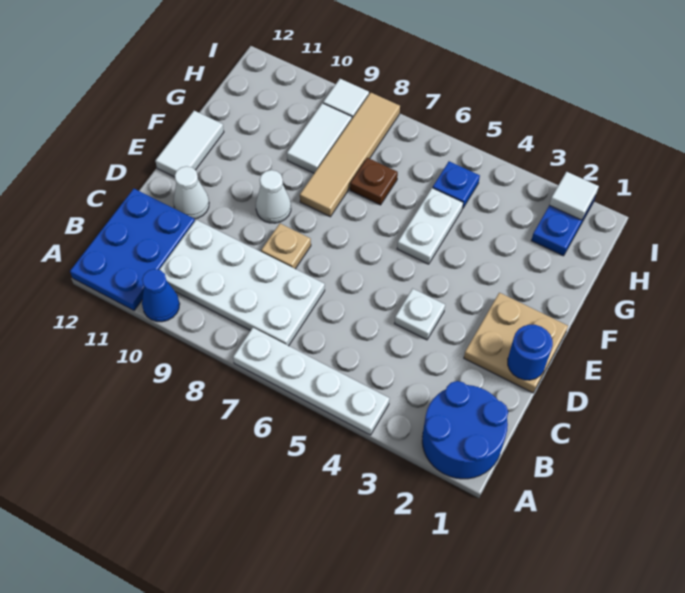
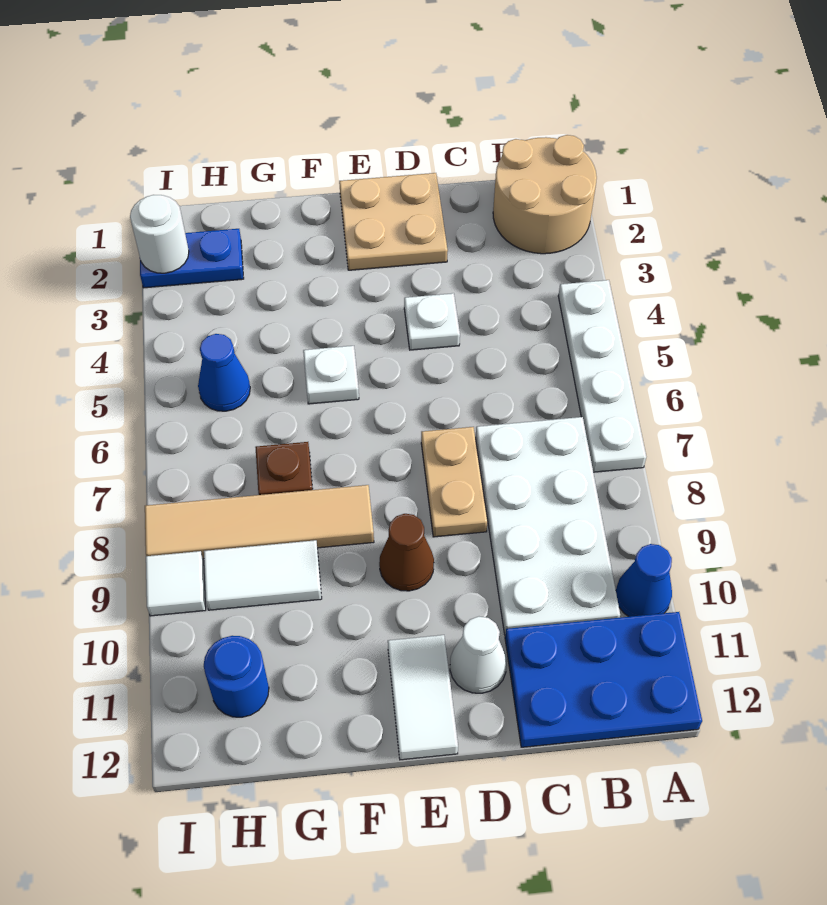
blue round brick A1:B2 level 1 -> tan round brick A1:B2 level 1
blue round brick D1 level 2 -> blue round brick H11 level 1
tan plate D8 level 1 -> tan plate D7:D8 level 1
white cone E9 level 1 -> brown cone E9 level 1
white tile E12:F12 level 1 -> white tile E11:E12 level 1
white plate F5:G5 level 1 -> white plate F5 level 1
blue plate H5 level 1 -> blue cone H5 level 1
white tile I2 level 2 -> white round brick I2 level 2

